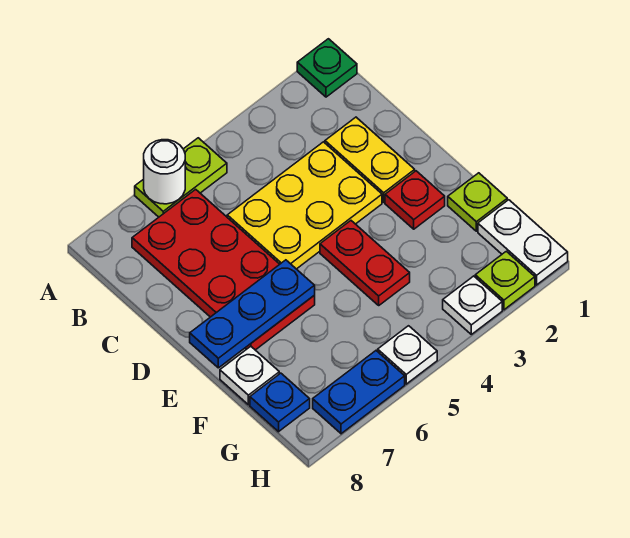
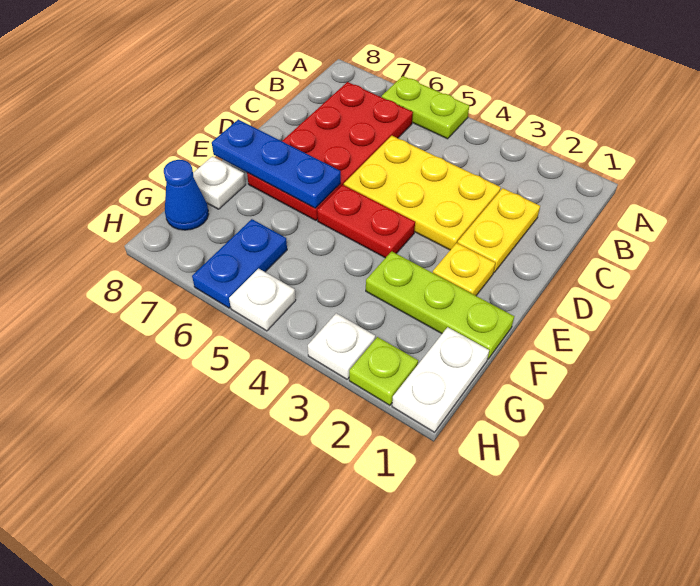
green plate A1 level 1 -> none
white round brick A6 level 2 -> none
red plate E2 level 1 -> yellow plate E2 level 1
red plate E4:F4 level 1 -> red plate E4:E5 level 1
lime plate F1 level 1 -> lime plate F1:F3 level 1
blue plate G8 level 1 -> blue cone G8 level 1
blue plate H6:H7 level 1 -> blue plate G6:H6 level 1

